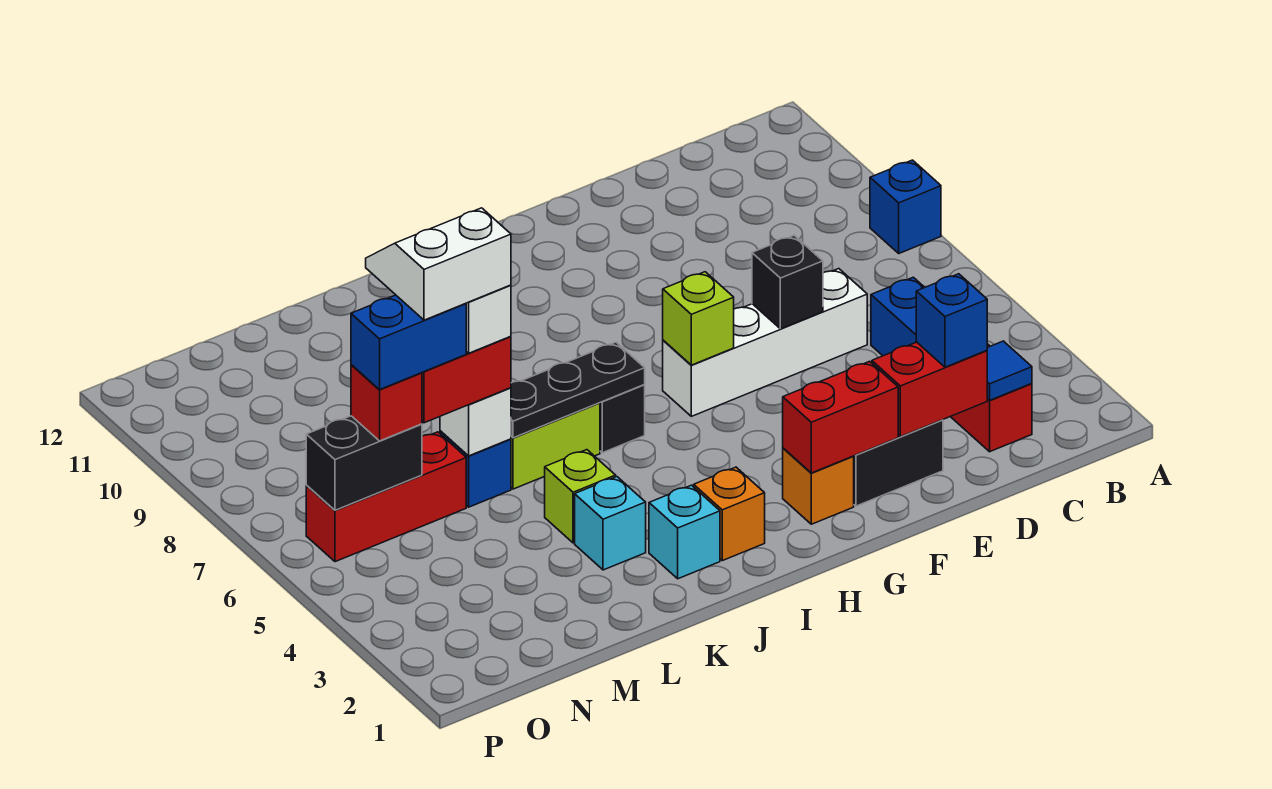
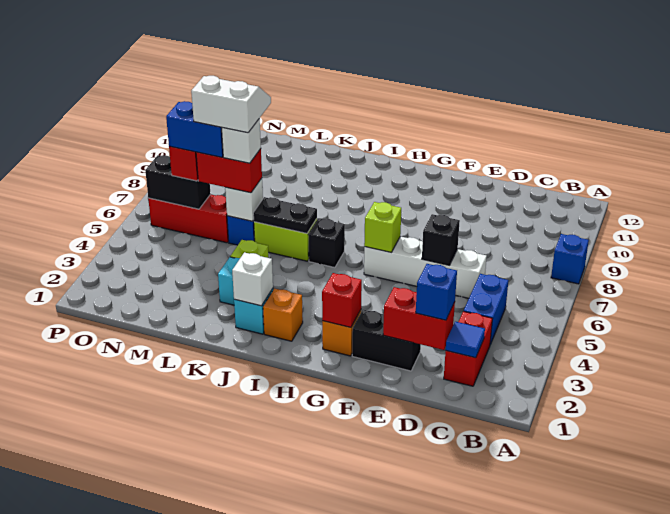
red brick F2:G2 level 2 -> red brick G2 level 2
black plate I6:K6 level 2 -> black plate J6:K6 level 2
none -> white brick J2 level 2

